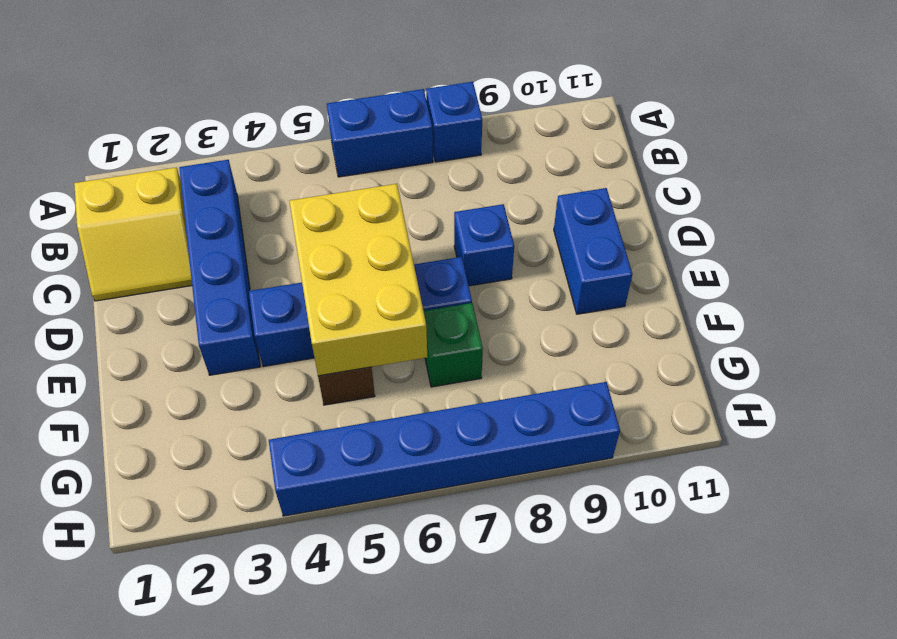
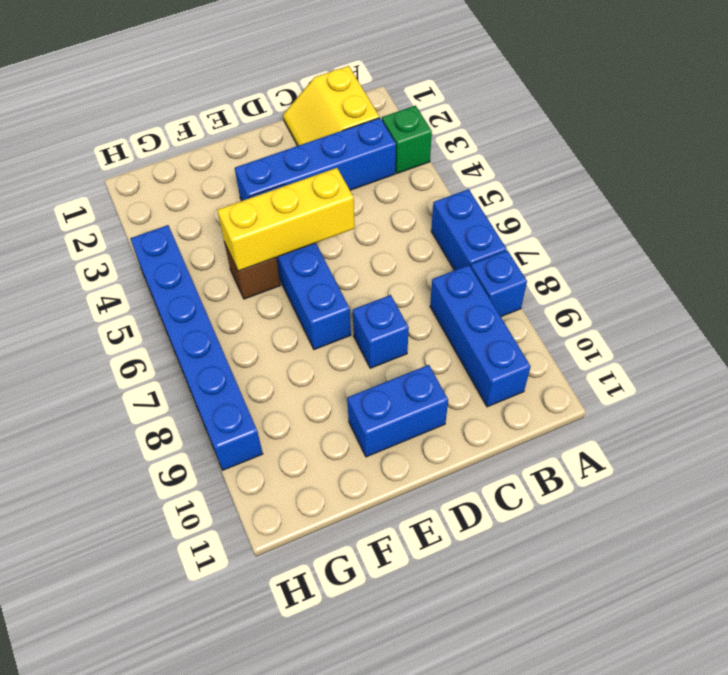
none -> blue brick B8:B10 level 1
yellow brick D5:F6 level 2 -> yellow brick D5:F5 level 2
green brick F7 level 1 -> green brick A3 level 1

